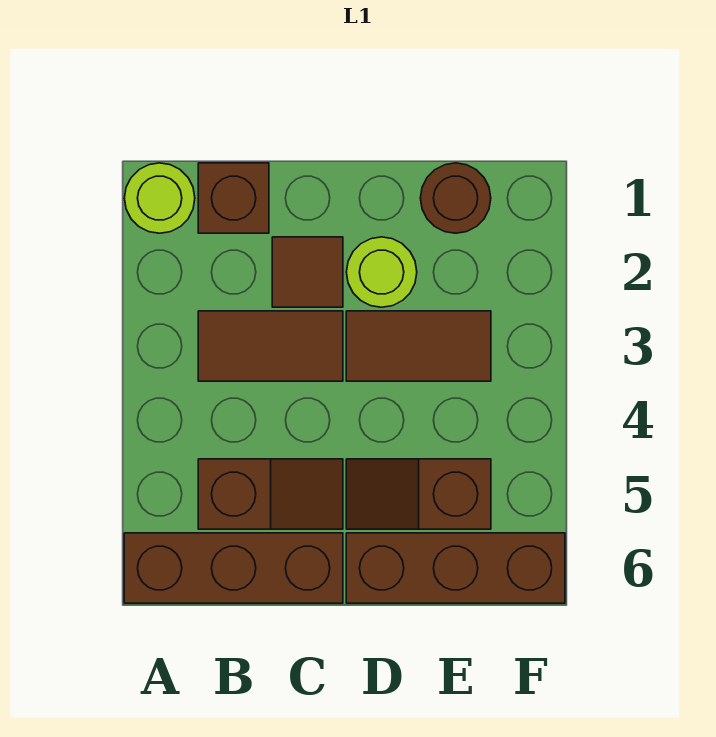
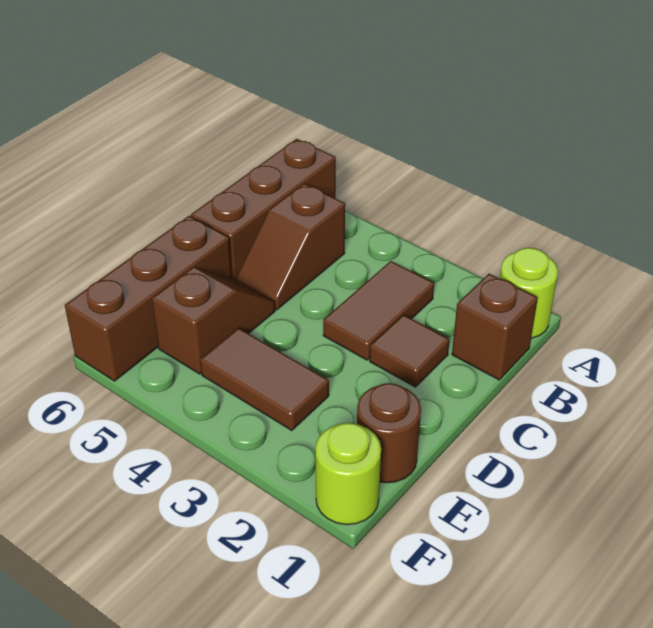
lime round brick D2 level 1 -> lime round brick F1 level 1
brown tile D3:E3 level 1 -> brown tile E3:E4 level 1

